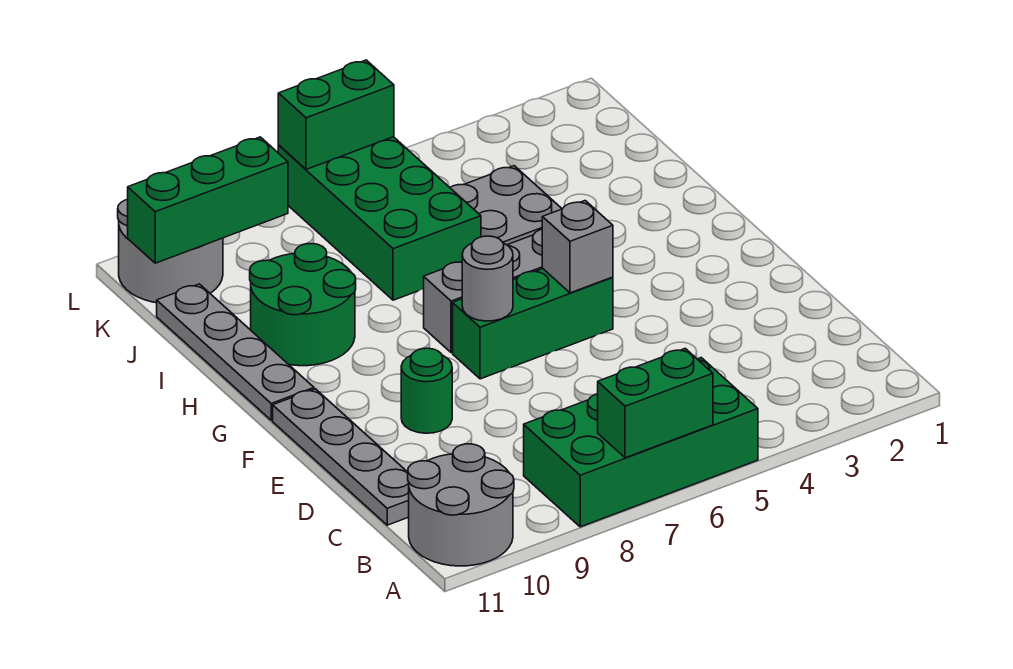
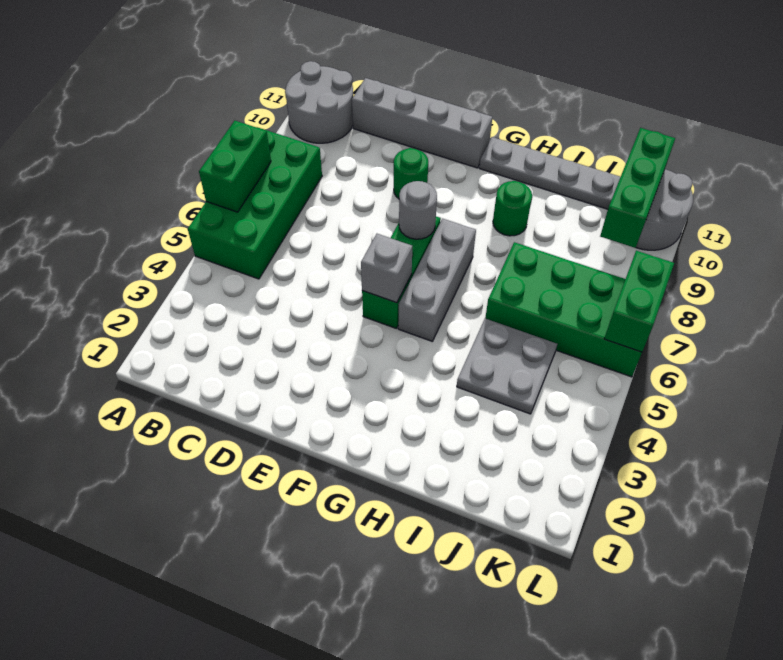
grey plate C11:F11 level 1 -> grey brick C11:F11 level 1
green round brick H9:I10 level 1 -> green round brick H9 level 1

